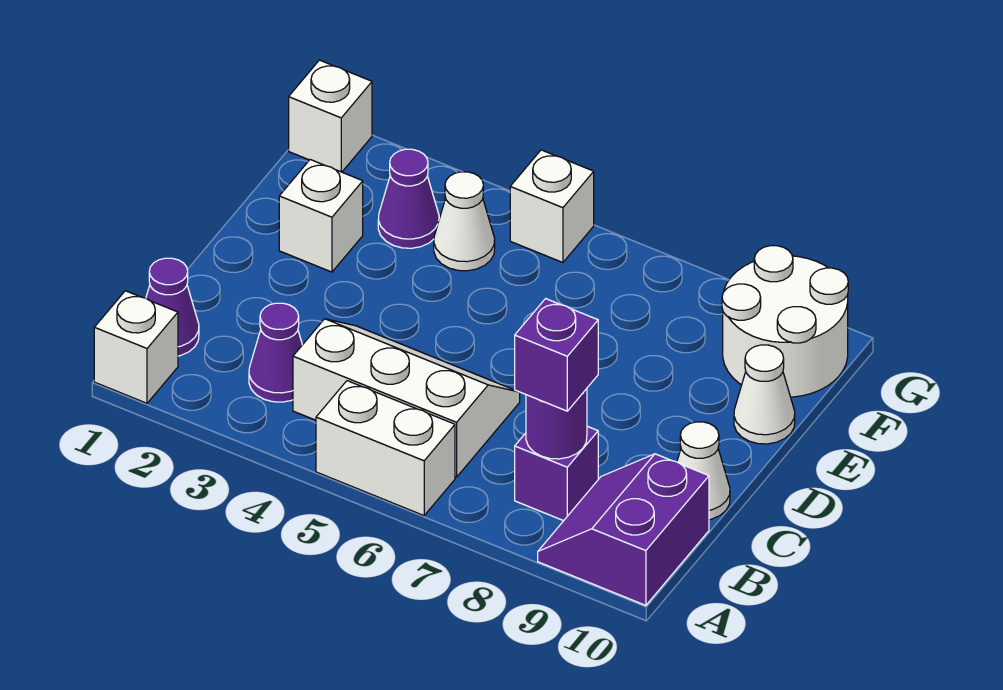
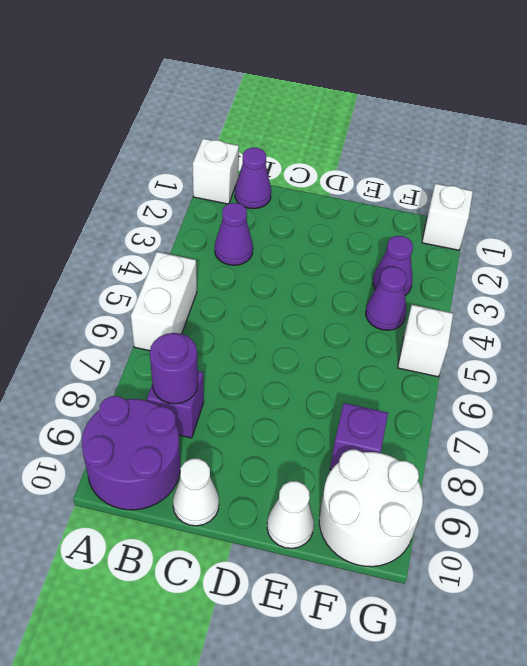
purple slope A9:B10 level 1 top 10 -> purple round brick A9:B10 level 1
white slope B4:C6 level 1 top B -> none
purple brick B8 level 3 -> purple brick F8 level 1
white brick E2 level 1 -> none
white cone F4 level 1 -> purple cone F4 level 1

